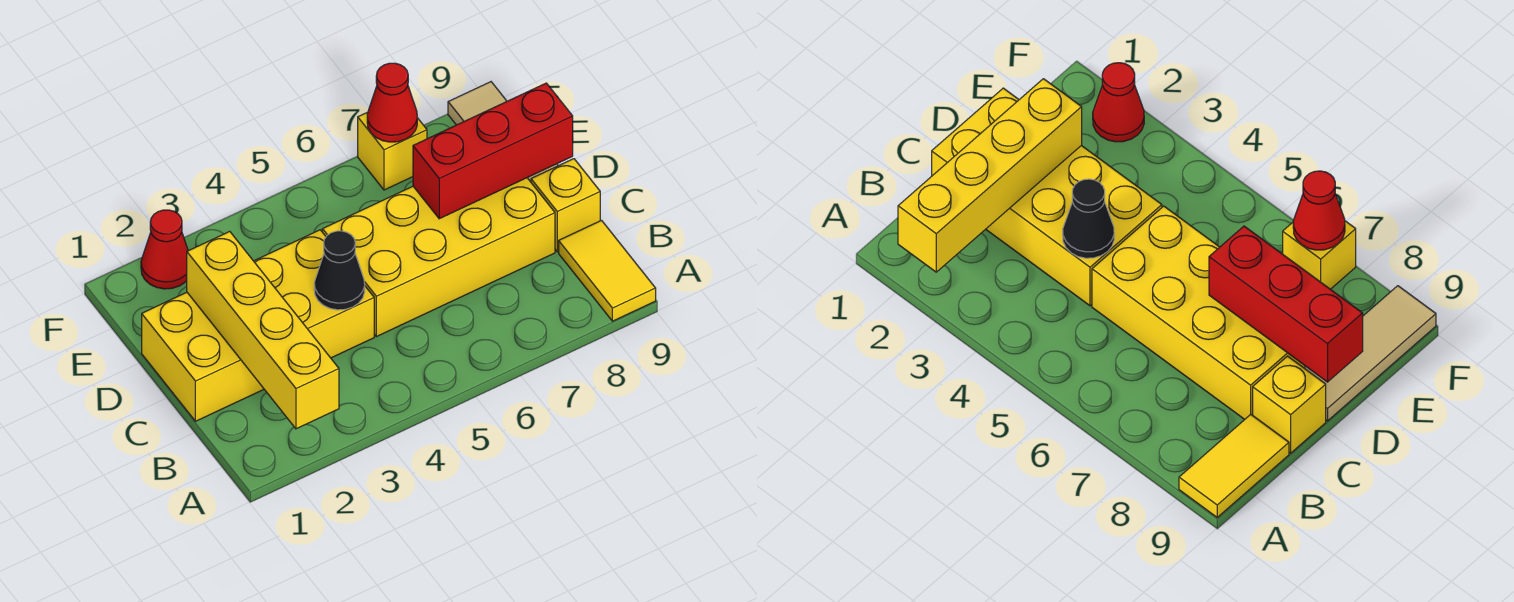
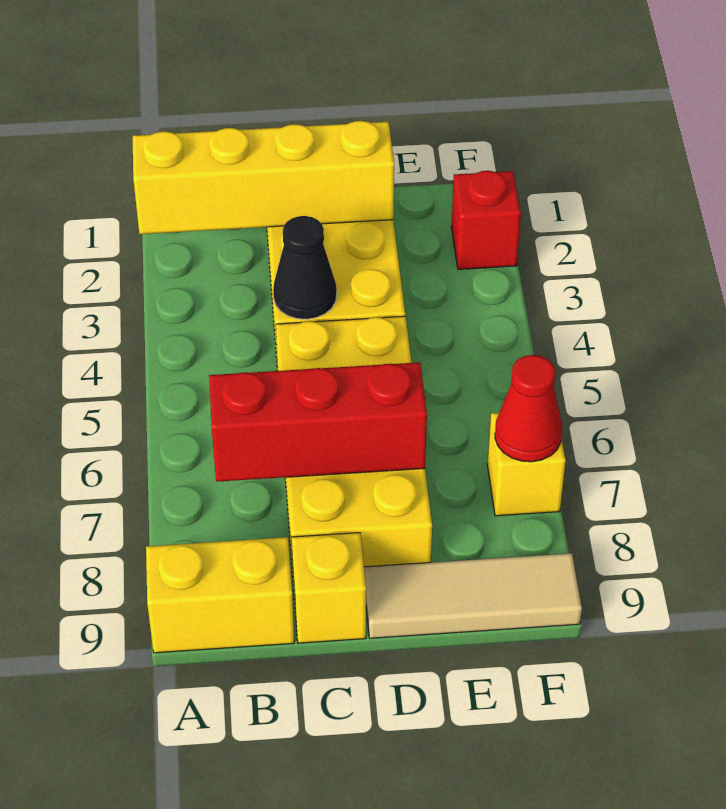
yellow tile A9:B9 level 1 -> yellow brick A9:B9 level 1
red brick D7:D9 level 2 -> red brick B7:D7 level 2
red cone F2 level 1 -> red brick F2 level 1

